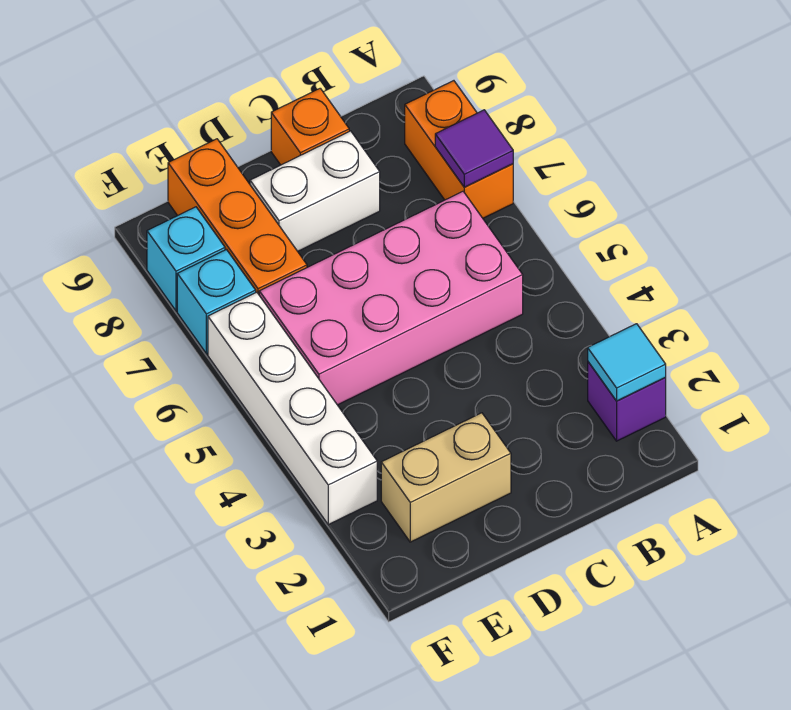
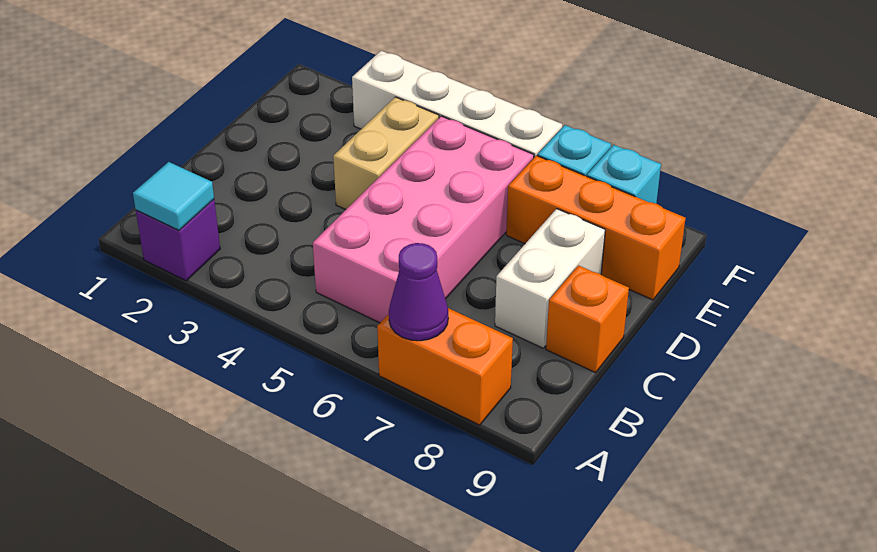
purple tile A7 level 2 -> purple cone A7 level 2
tan brick D2:E2 level 1 -> tan brick D4:E4 level 1

